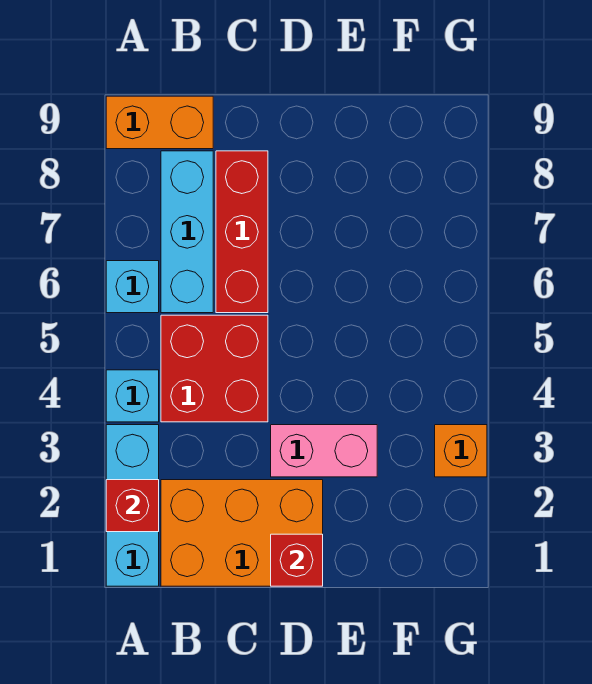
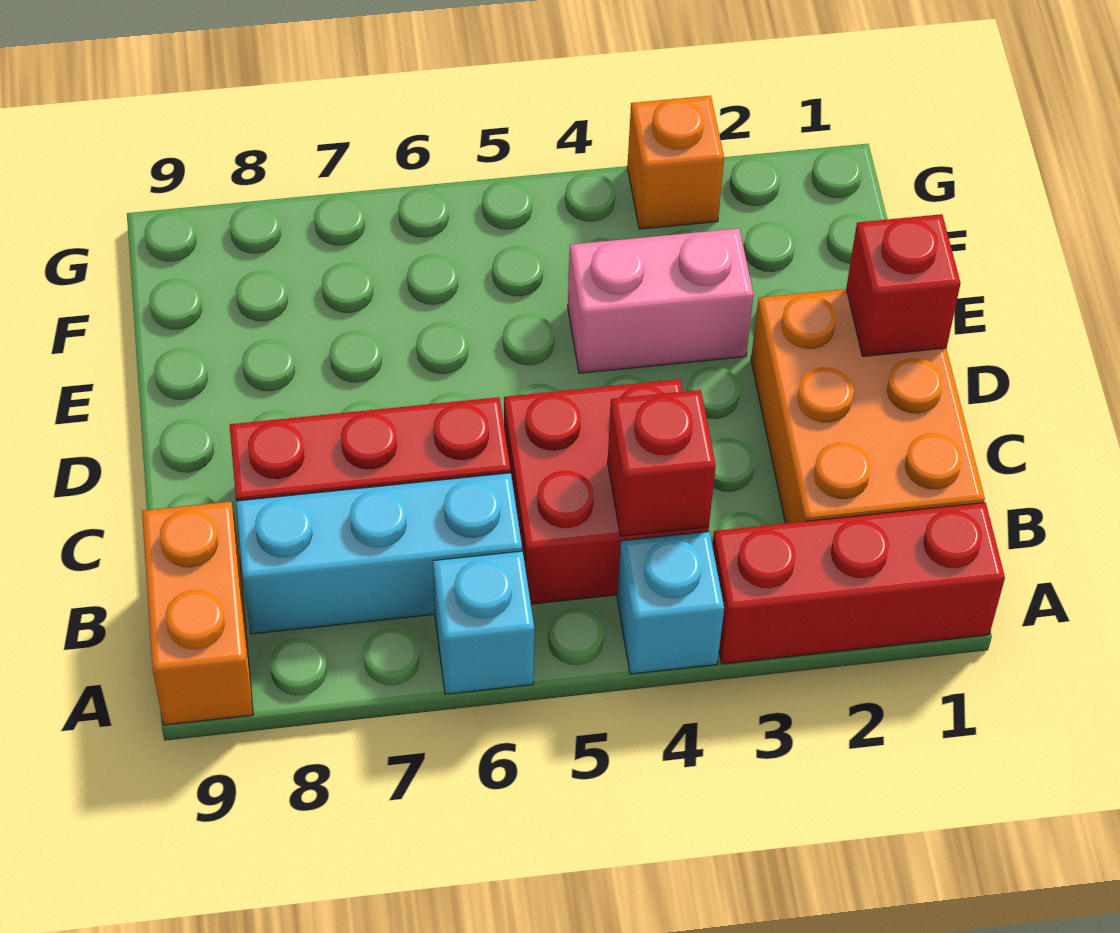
cyan brick A1:A3 level 1 -> red brick A1:A3 level 1
red brick A2 level 2 -> red brick B4 level 2
pink brick D3:E3 level 1 -> pink brick E3:E4 level 1

